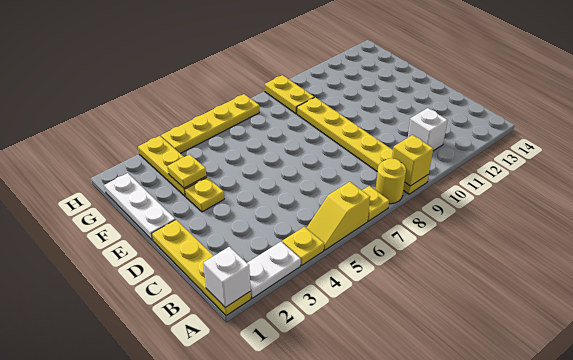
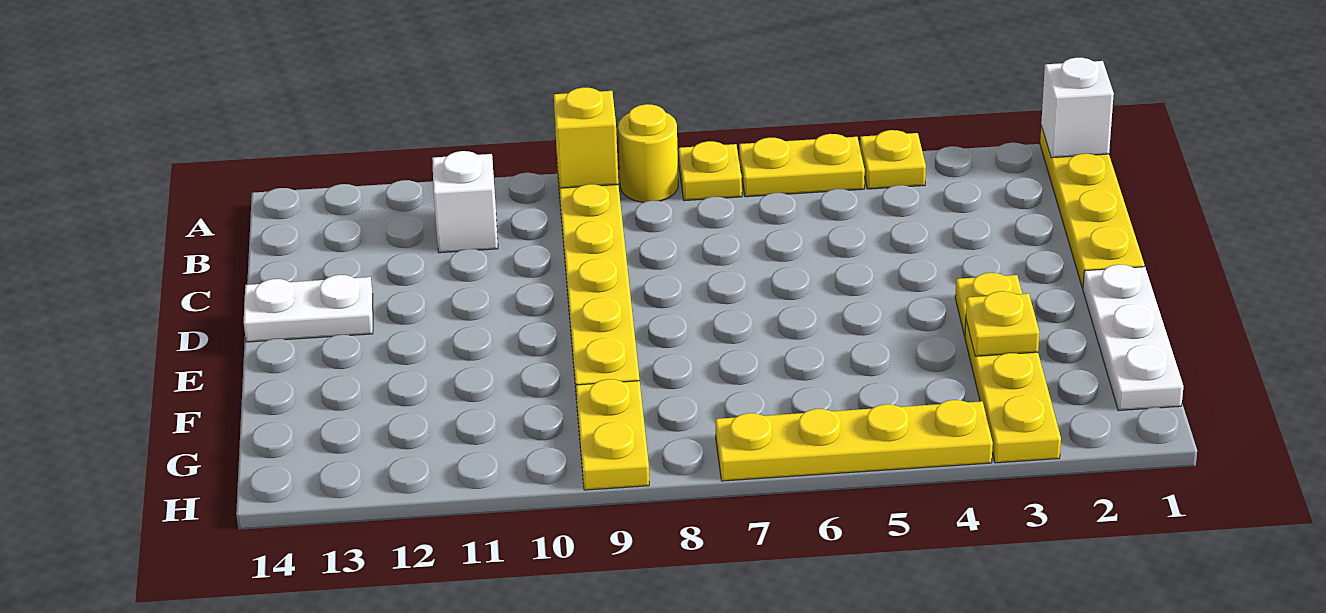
white plate A2:A3 level 1 -> white plate D13:D14 level 1
yellow slope A5:A6 level 1 top 6 -> yellow plate A5:A6 level 1

